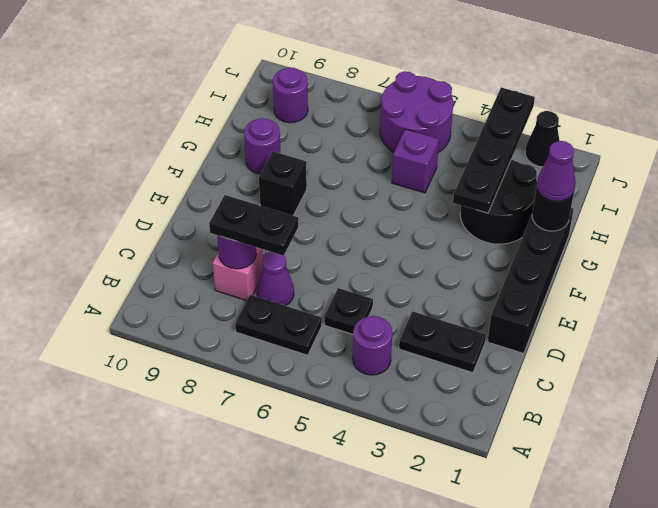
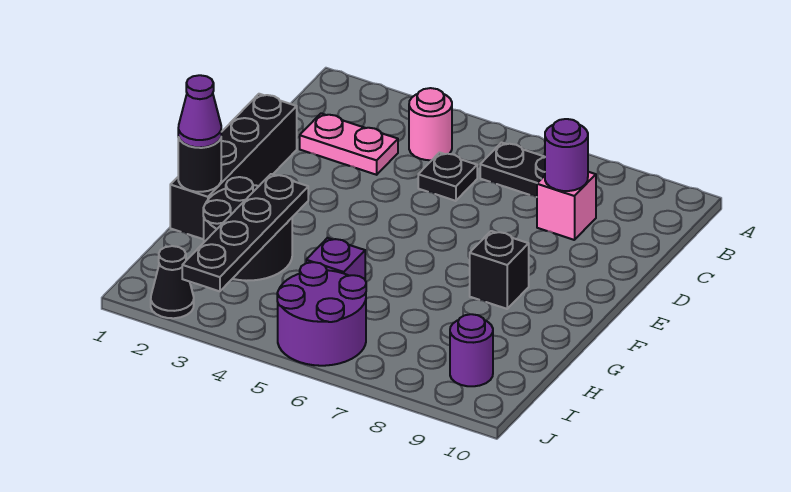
purple round brick B4 level 1 -> pink round brick B4 level 1
black plate C2:C3 level 1 -> pink plate C2:C3 level 1
purple cone C7 level 1 -> none
black plate C7:C8 level 3 -> none
purple round brick G9 level 1 -> none

